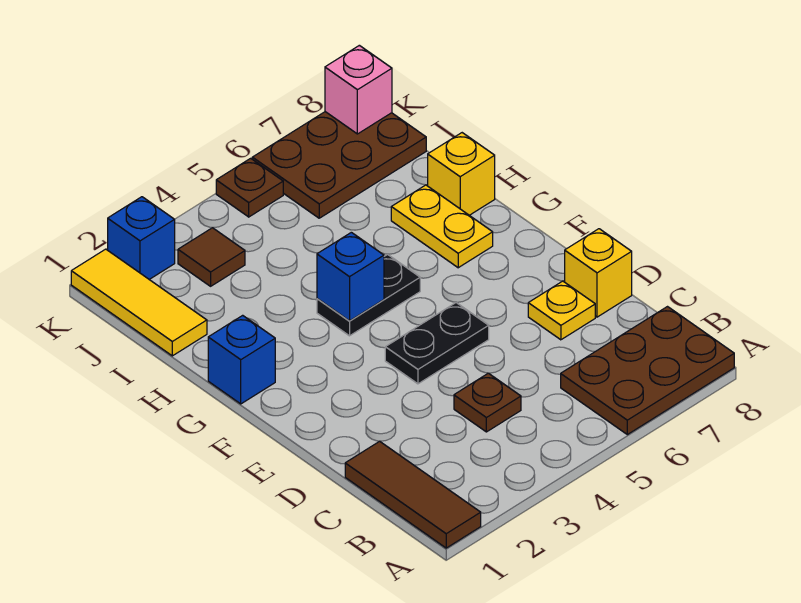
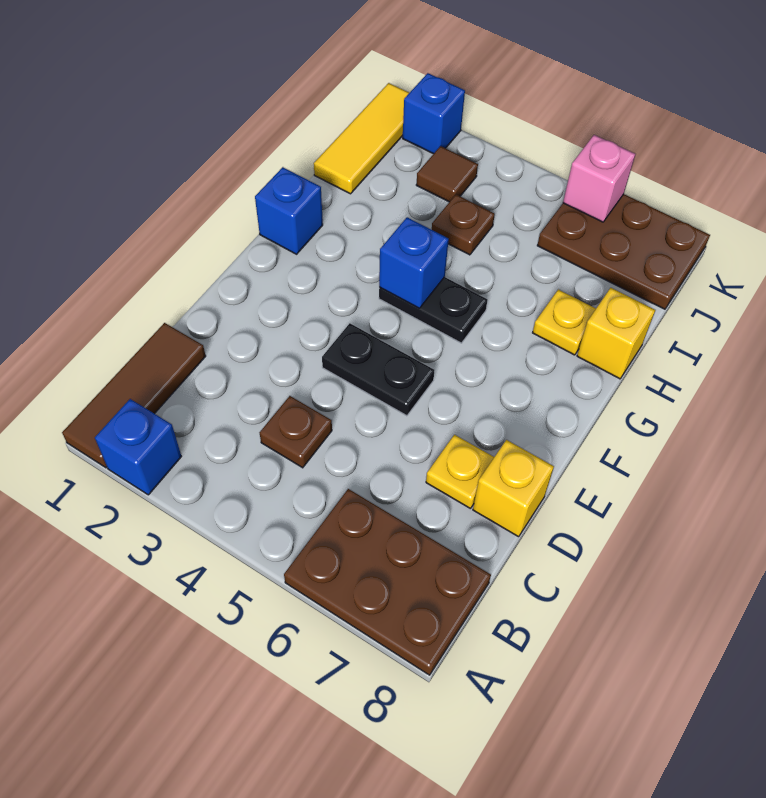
none -> blue brick A2 level 1
yellow plate G7:H7 level 1 -> yellow plate H7 level 1
brown plate K5 level 1 -> brown plate I4 level 1
pink brick K8 level 2 -> pink brick K6 level 2

